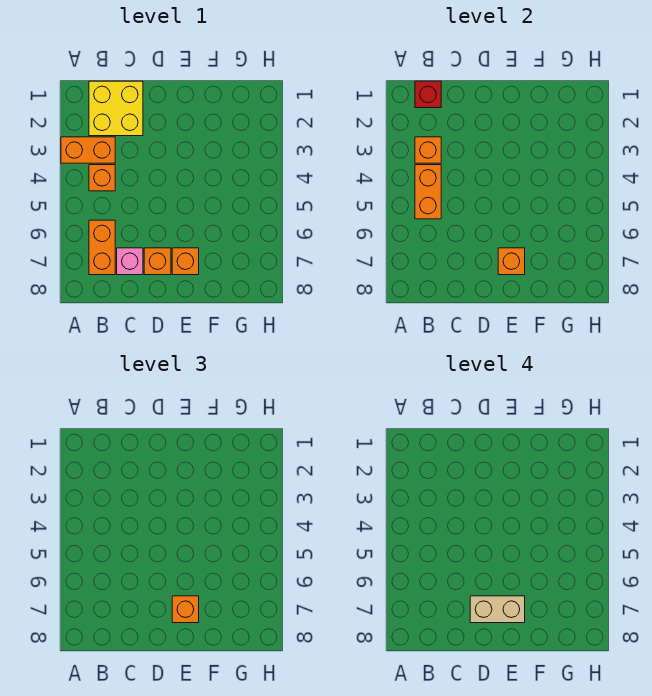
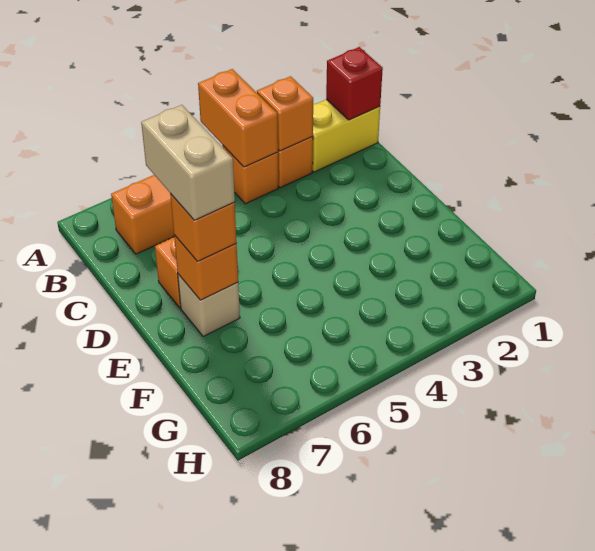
yellow brick B1:C2 level 1 -> yellow brick B1:B2 level 1
orange brick B4:B5 level 2 -> orange brick A4:B4 level 2
pink brick C7 level 1 -> none
orange brick E7 level 1 -> tan brick E7 level 1

